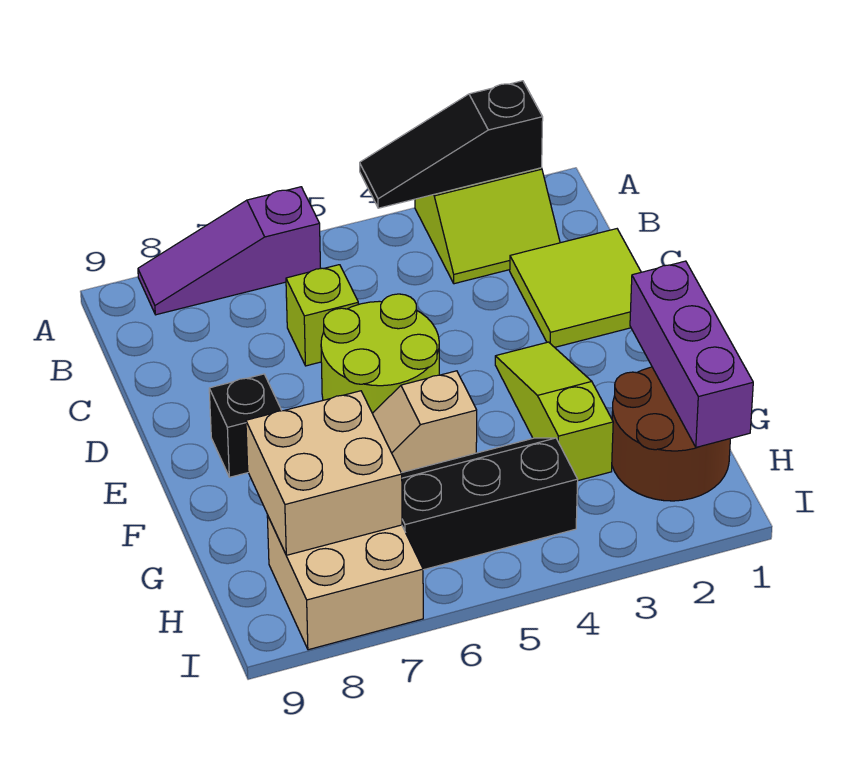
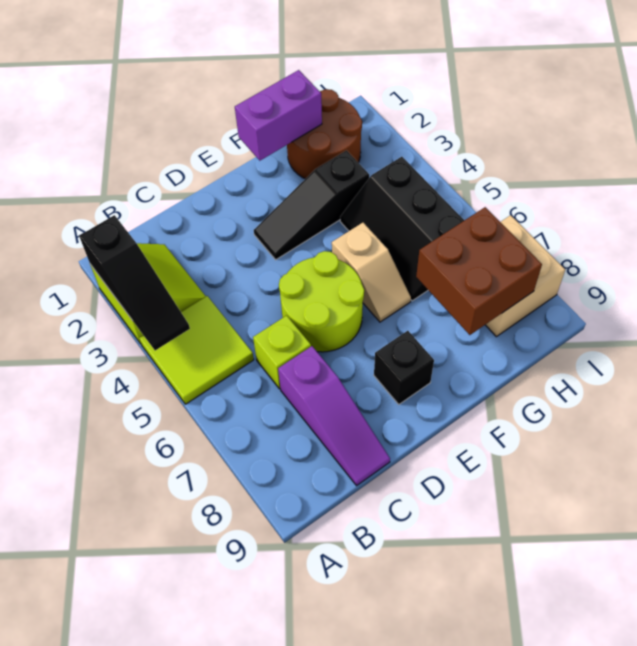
purple slope A6:A8 level 1 top 6 -> purple slope C7:C9 level 1 top 7
lime tile C1:D2 level 1 -> lime tile A4:B5 level 1
lime slope E3:G3 level 1 top G -> black slope E3:G3 level 1 top G
purple brick F1:H1 level 2 -> purple brick F1:G1 level 2
tan brick G7:H8 level 2 -> brown brick G7:H8 level 2

